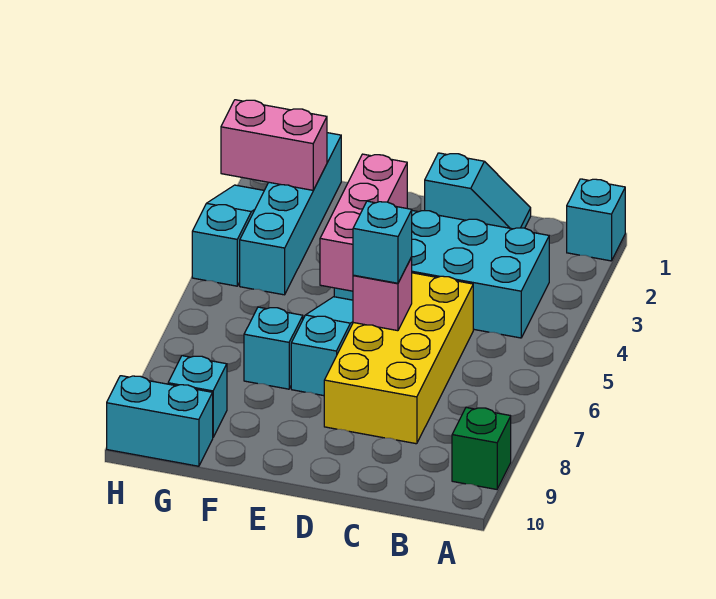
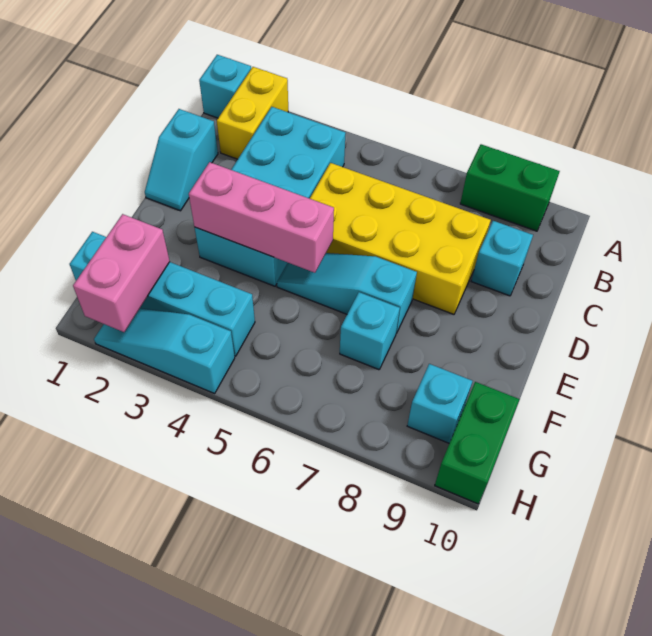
none -> yellow brick A2:B2 level 1
green brick A9 level 1 -> green brick A8:A9 level 1
cyan slope C1:D1 level 1 top D -> cyan slope C1:D1 level 1 top C
pink brick D6 level 2 -> none
cyan brick D6 level 3 -> cyan brick C9 level 1
cyan brick G10:H10 level 1 -> green brick G10:H10 level 1

